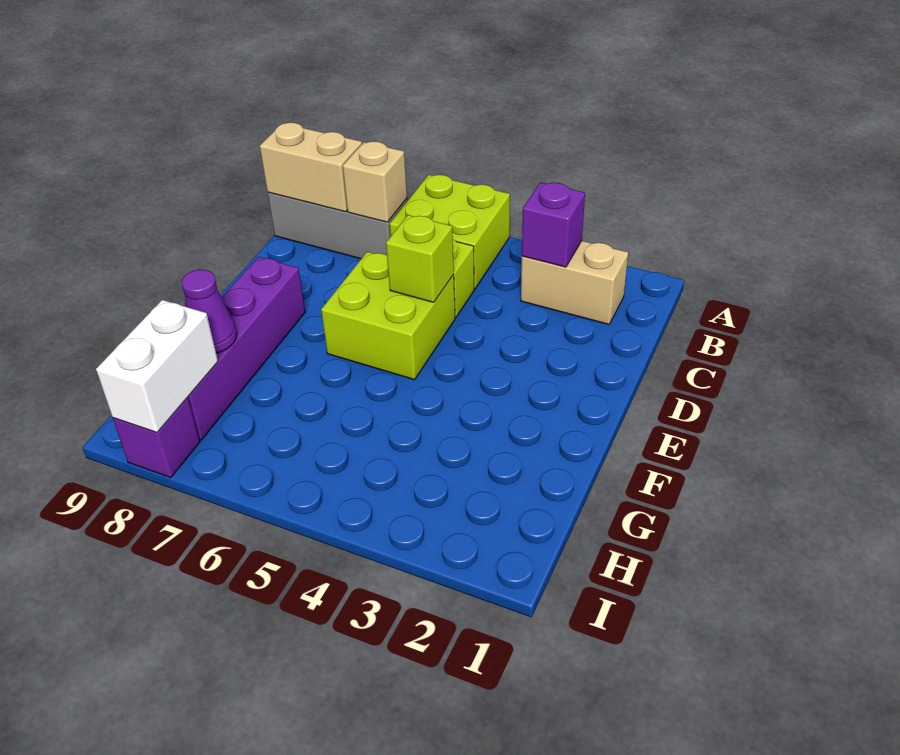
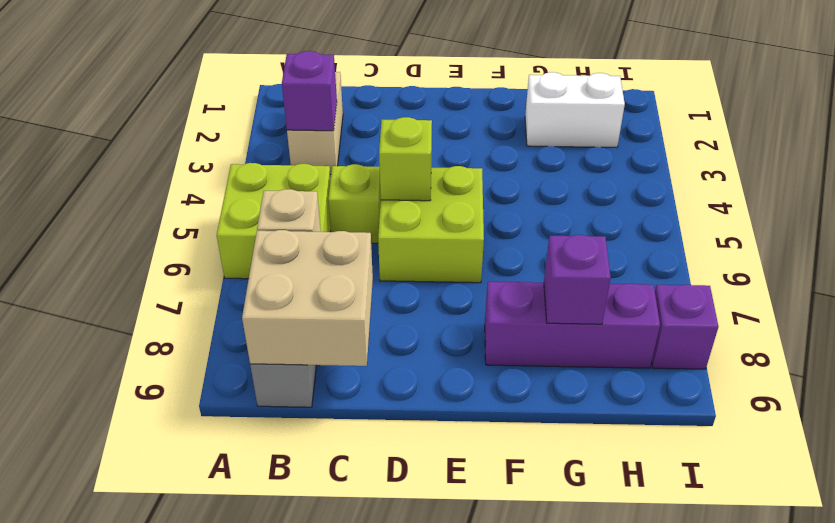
tan brick B8:B9 level 2 -> tan brick B8:C9 level 2
purple brick E8:H8 level 1 -> purple brick F8:H8 level 1
purple cone G8 level 2 -> purple brick G8 level 2
white brick H8:I8 level 2 -> white brick G2:H2 level 1

